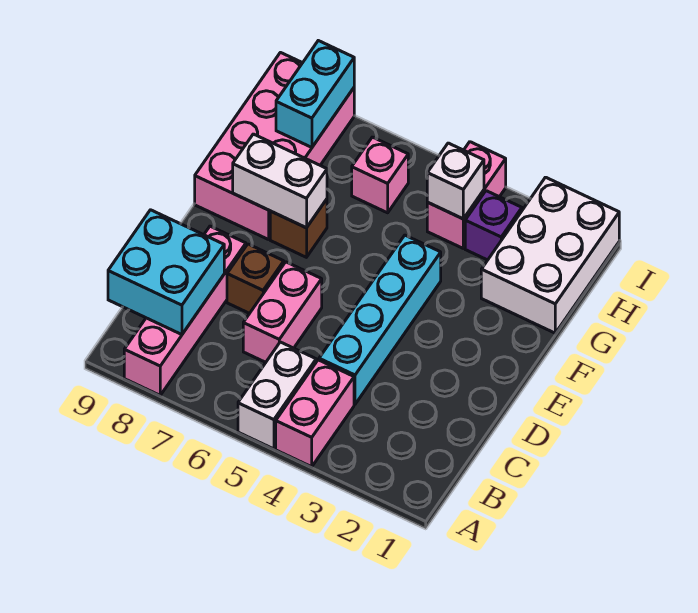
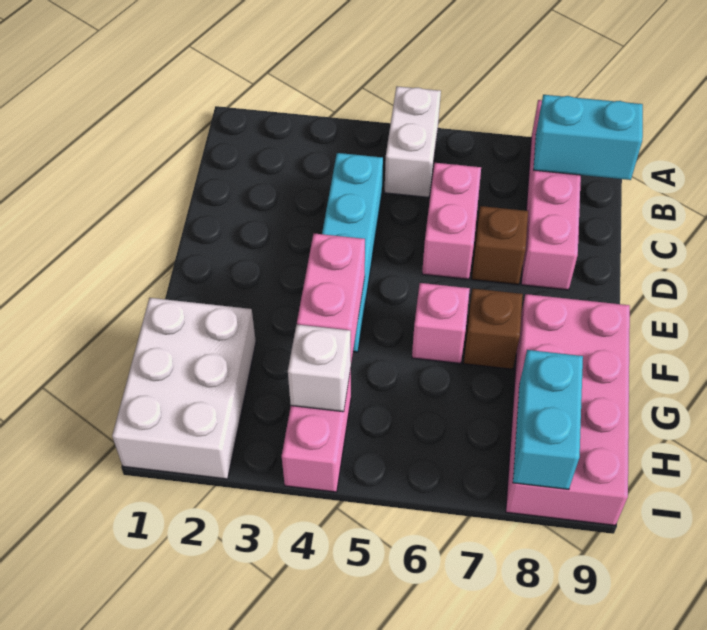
pink brick A4:B4 level 1 -> pink brick F4:G4 level 2
cyan brick B8:C9 level 2 -> cyan brick B8:B9 level 2
white brick F7:F8 level 2 -> none
purple brick H3 level 1 -> none
pink brick H6 level 1 -> pink brick F6 level 1

